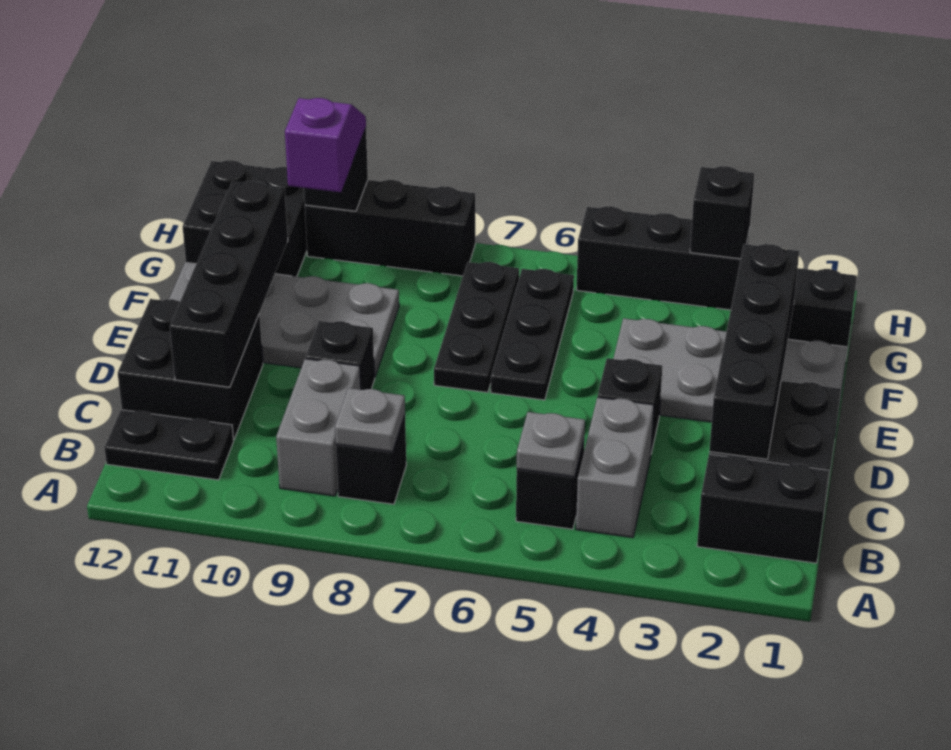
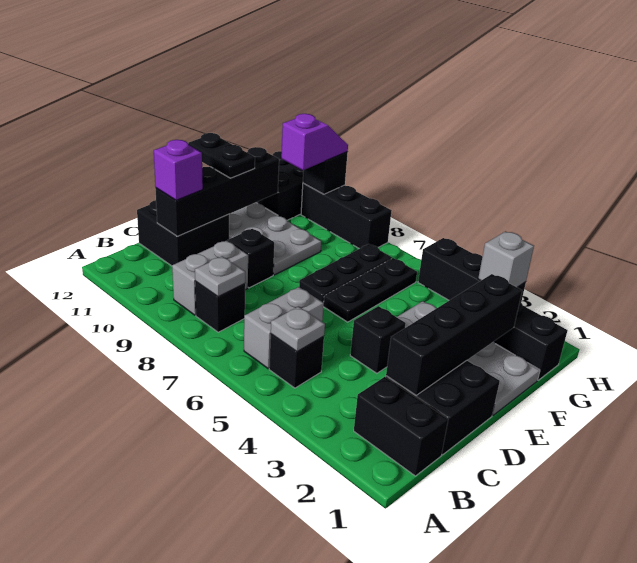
grey brick B4:C4 level 1 -> grey brick B6:C6 level 1
black plate B11:B12 level 1 -> black plate E11:E12 level 3
none -> purple brick C11 level 3
black brick H3 level 2 -> grey brick H3 level 2

